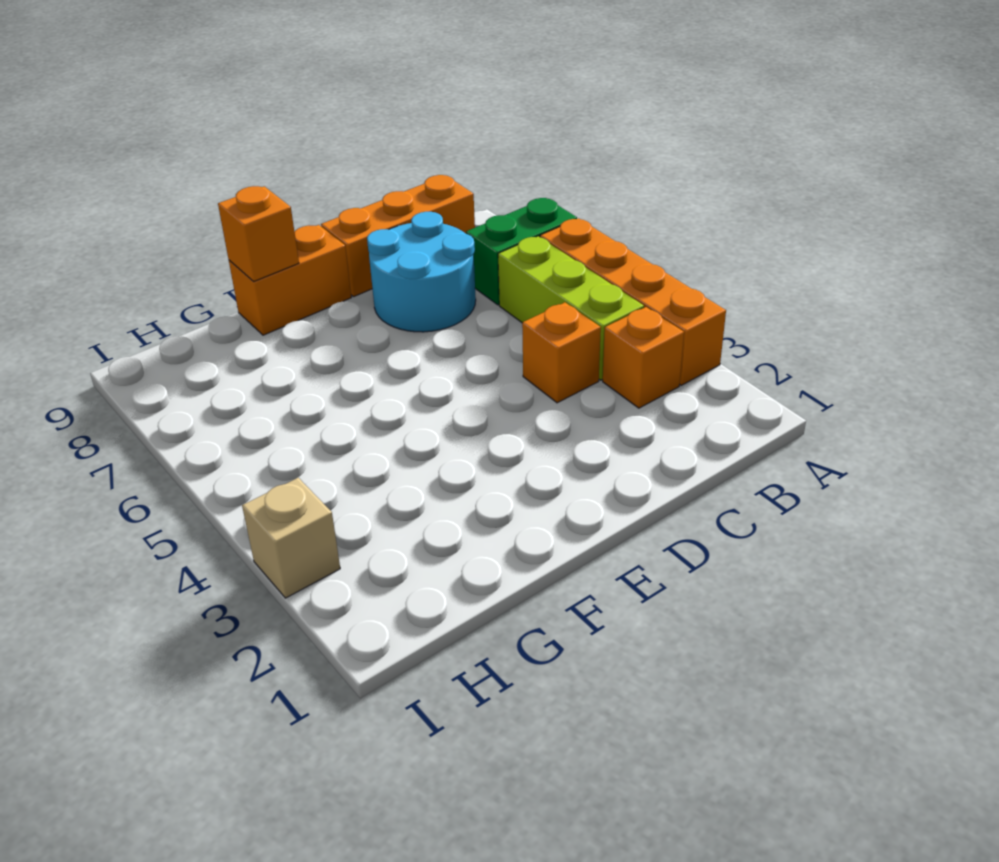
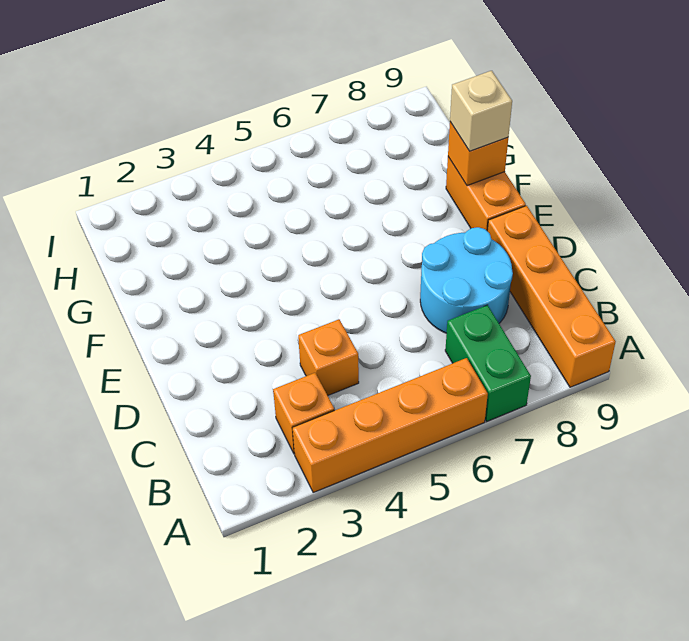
lime brick B4:B6 level 1 -> none
orange brick B9:D9 level 1 -> orange brick A9:D9 level 1
tan brick I3 level 1 -> tan brick F9 level 3

